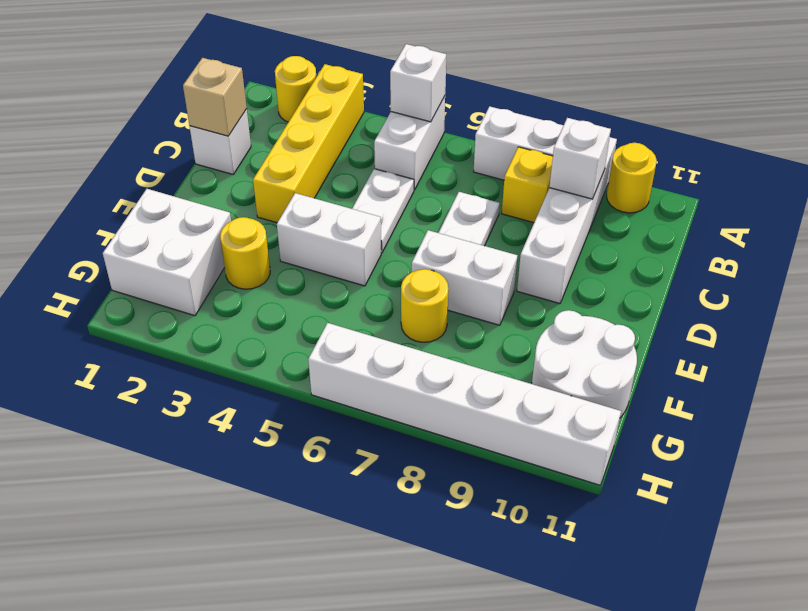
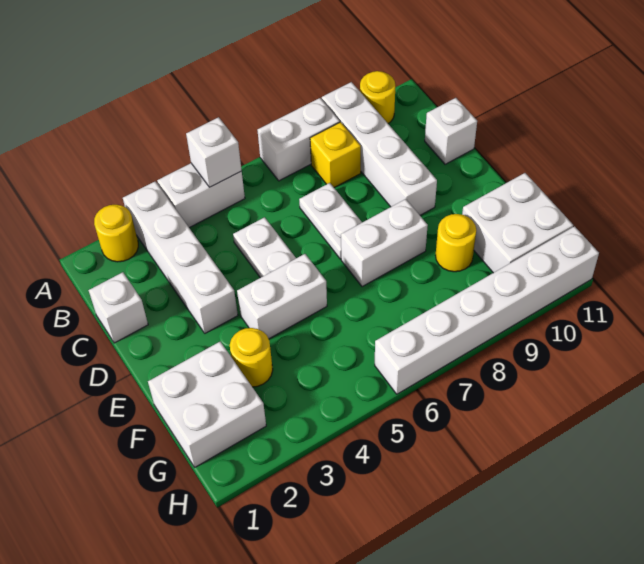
yellow brick A3:D3 level 1 -> white brick A3:D3 level 1
white brick A5:B5 level 1 -> white brick A4:A5 level 1
white brick B9 level 2 -> white brick C11 level 1
tan brick C1 level 2 -> none
yellow round brick F7 level 1 -> yellow round brick F9 level 1
white round brick F10:G11 level 1 -> white brick F10:G11 level 1

